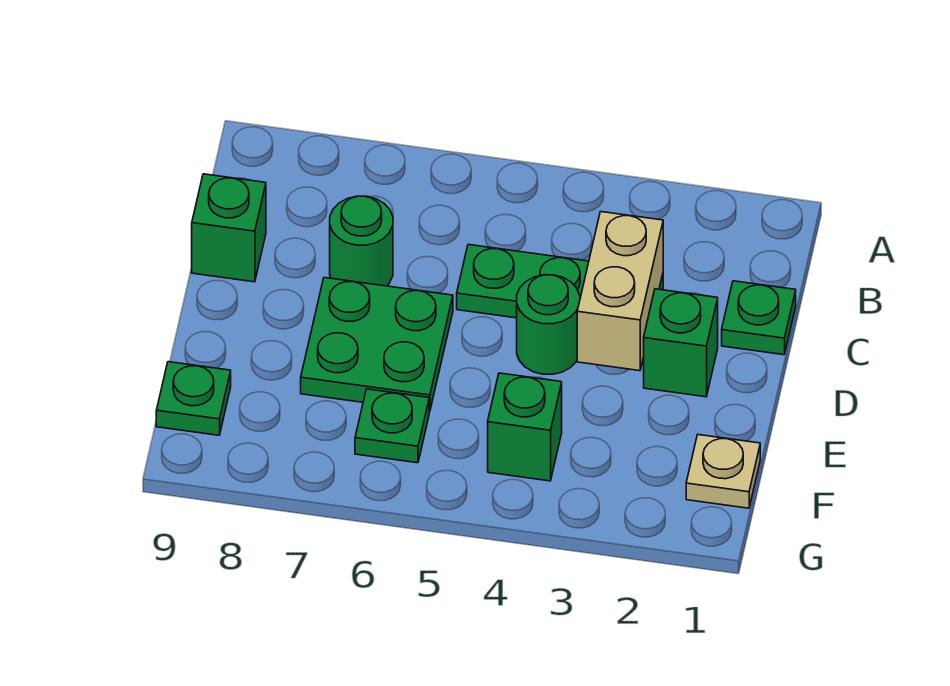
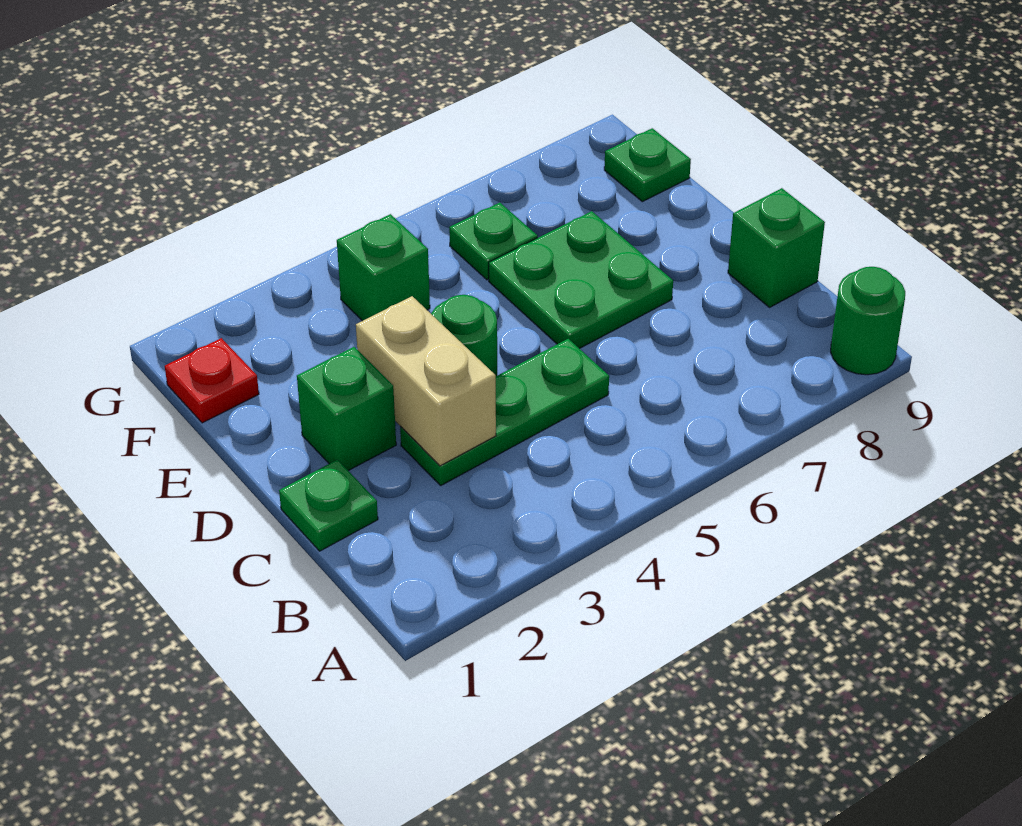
green round brick C7 level 1 -> green round brick A9 level 1
tan plate F1 level 1 -> red plate F1 level 1

